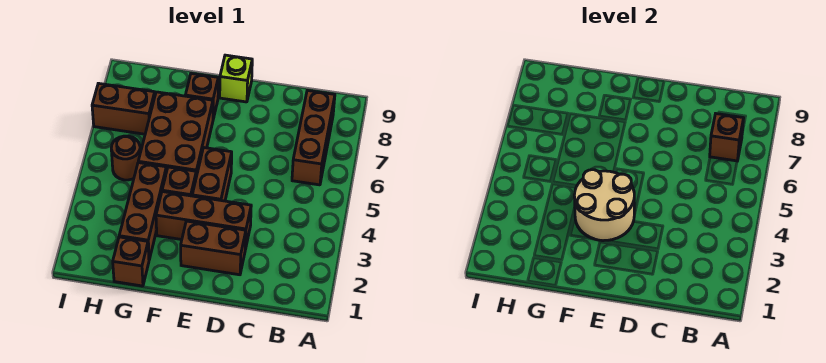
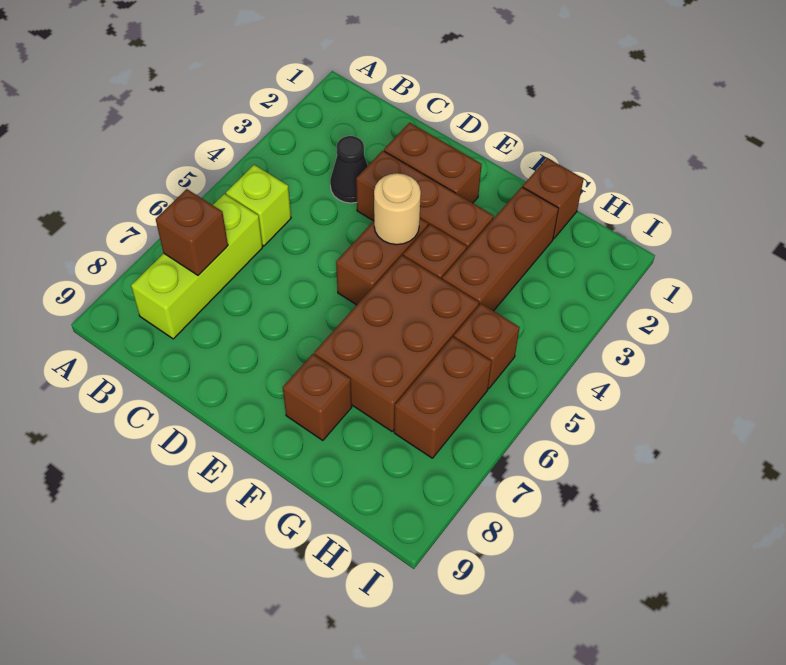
brown brick B6:B8 level 1 -> lime brick B6:B8 level 1
none -> black cone C3 level 1
tan round brick E3:F4 level 2 -> tan round brick E4 level 2
lime brick E9 level 1 -> lime brick B5 level 1
brown round brick H5 level 1 -> brown brick H5 level 1
brown brick H7:I7 level 1 -> brown brick H6:H7 level 1

